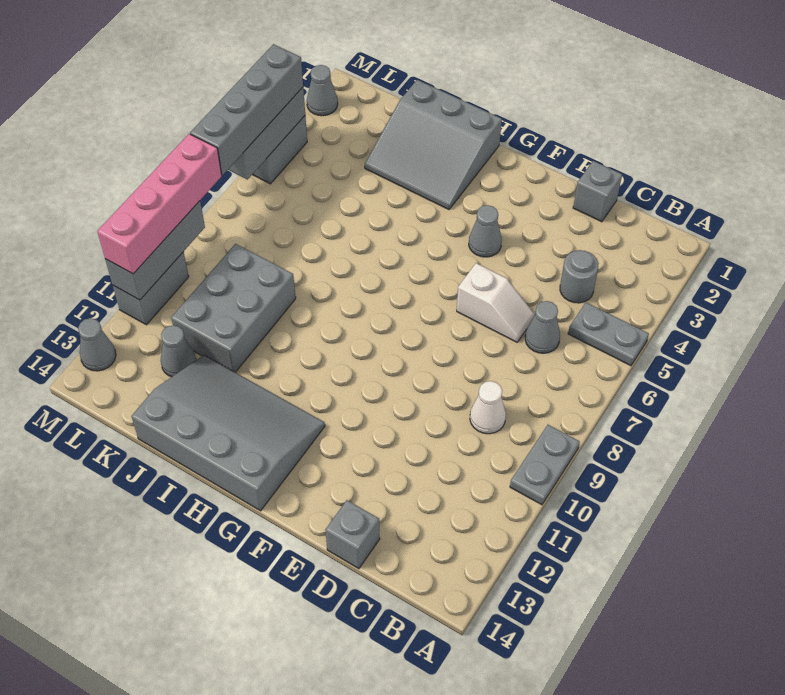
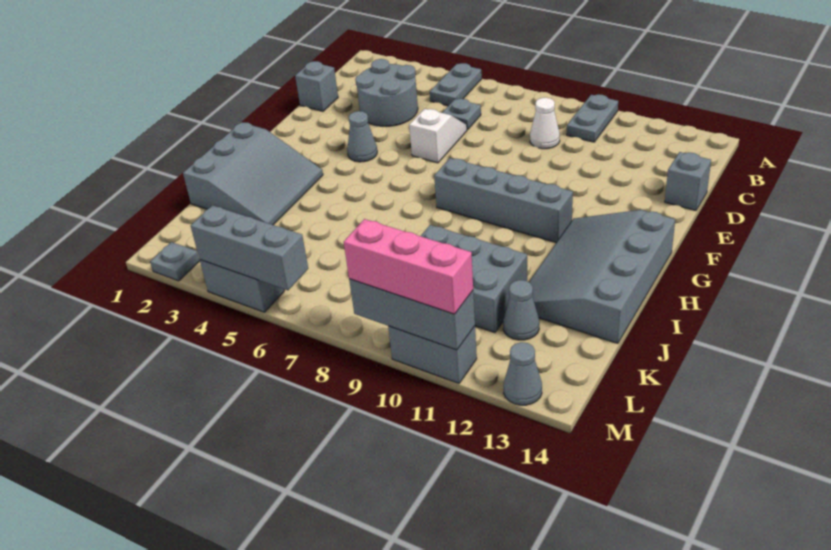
grey plate A9:A10 level 1 -> grey plate A10:B10 level 1
grey round brick C4 level 1 -> grey round brick C3:D4 level 1
grey cone C6 level 1 -> grey plate C6 level 1
grey cone M2 level 1 -> grey plate M2 level 1
grey brick M4:M7 level 3 -> grey brick G8:G11 level 1
pink brick M8:M11 level 3 -> pink brick M9:M11 level 3

